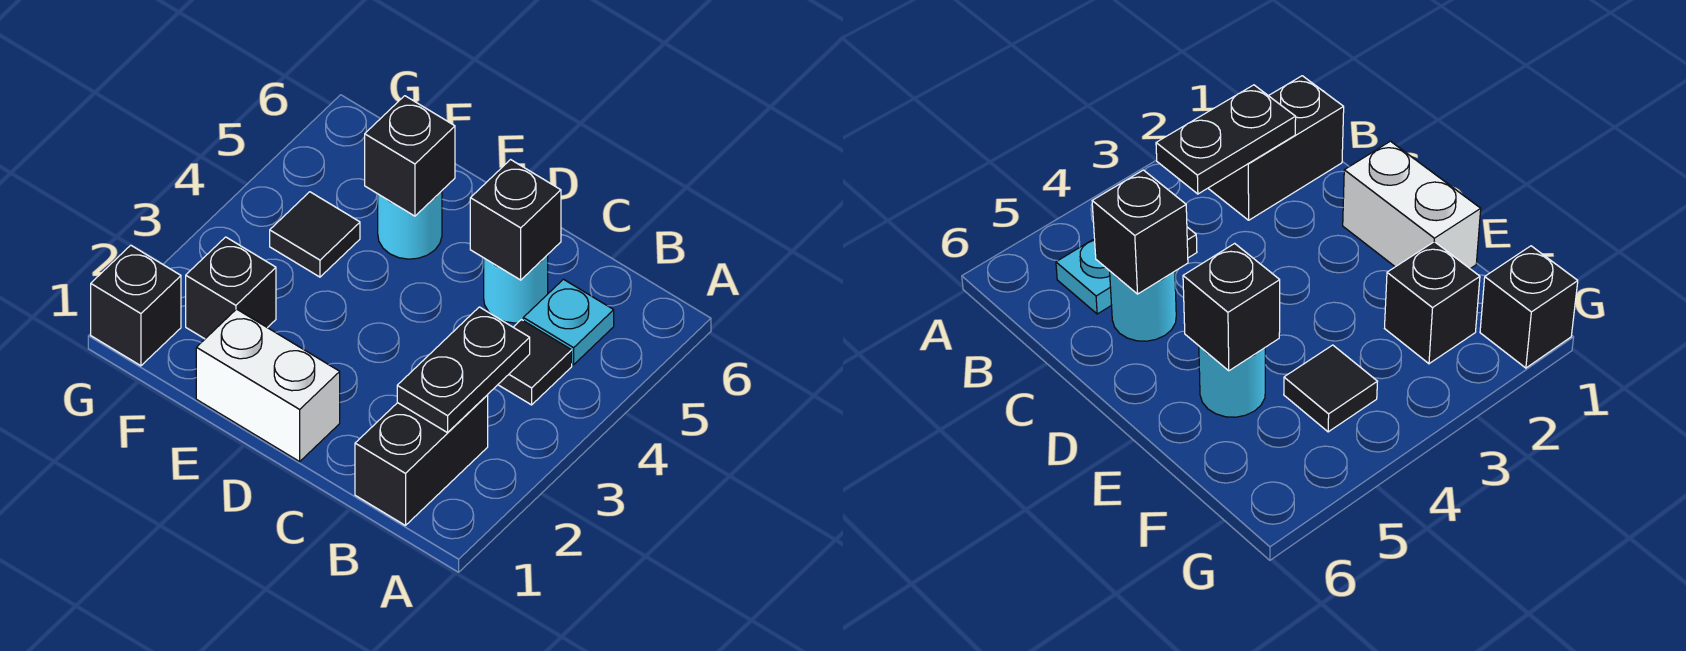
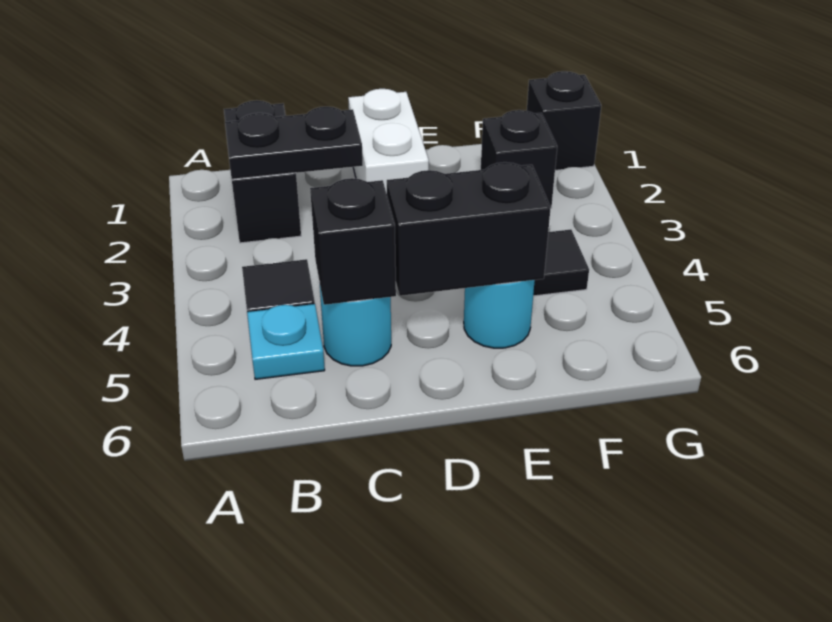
black plate B2:B3 level 2 -> black plate B2:C2 level 2
white brick D1:E1 level 1 -> white brick D1:D2 level 1
black brick E5 level 2 -> black brick D5:E5 level 2

